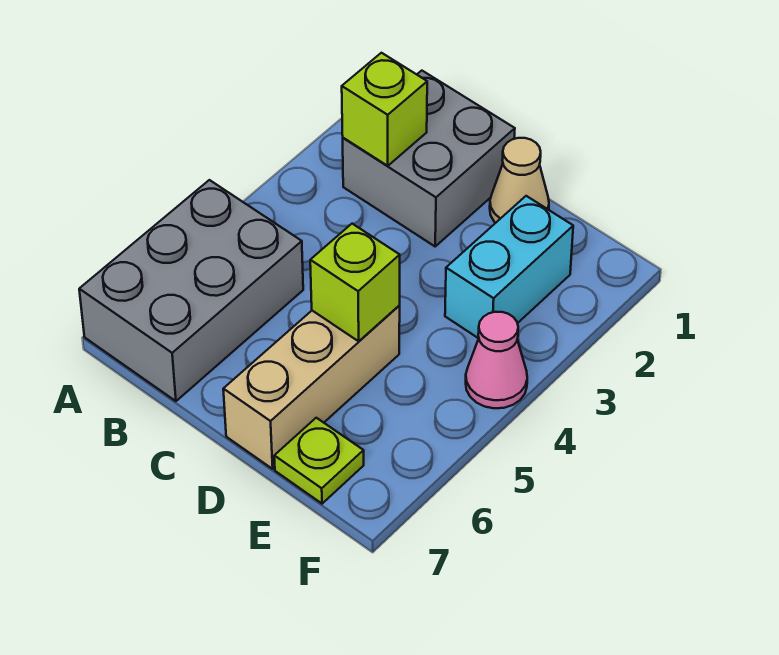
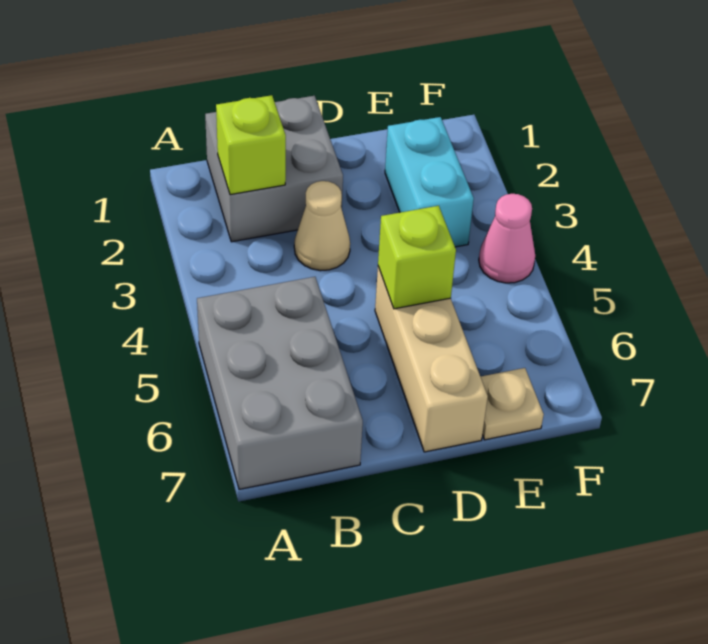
tan cone D1 level 1 -> tan cone C3 level 1
lime plate E7 level 1 -> tan plate E7 level 1

